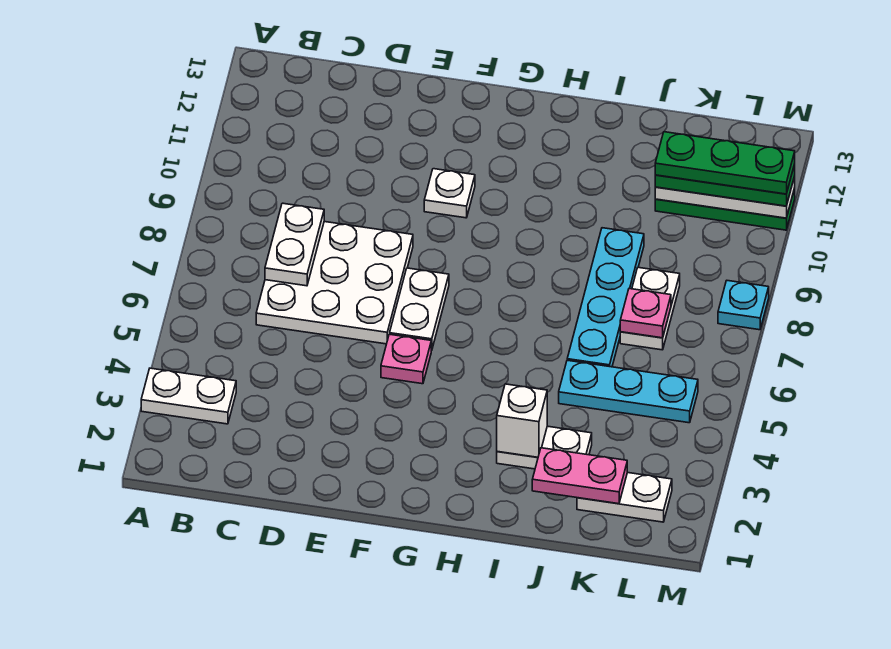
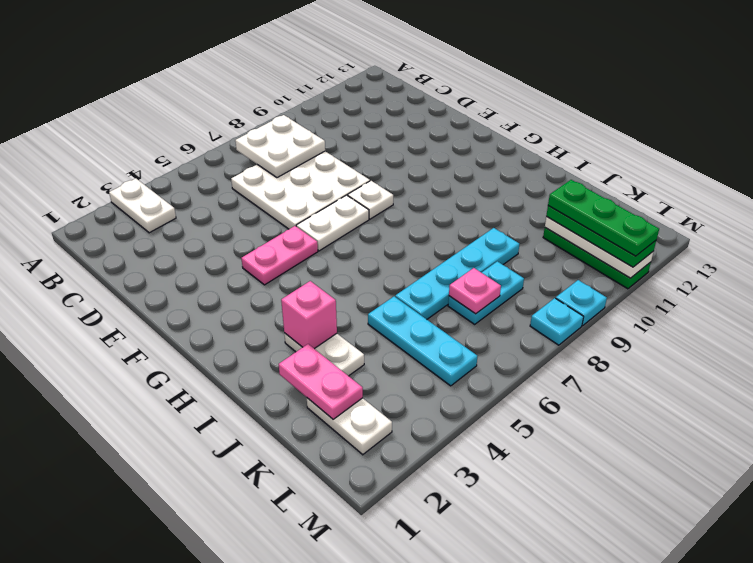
white plate C7:C8 level 2 -> white plate B7:C8 level 2
pink plate F5 level 1 -> pink plate F4:F5 level 1
white plate F10 level 1 -> white plate F8 level 1
white brick I3 level 2 -> pink brick I3 level 2
white plate K7:K8 level 1 -> cyan plate K7:K8 level 1
none -> cyan plate M9 level 1

